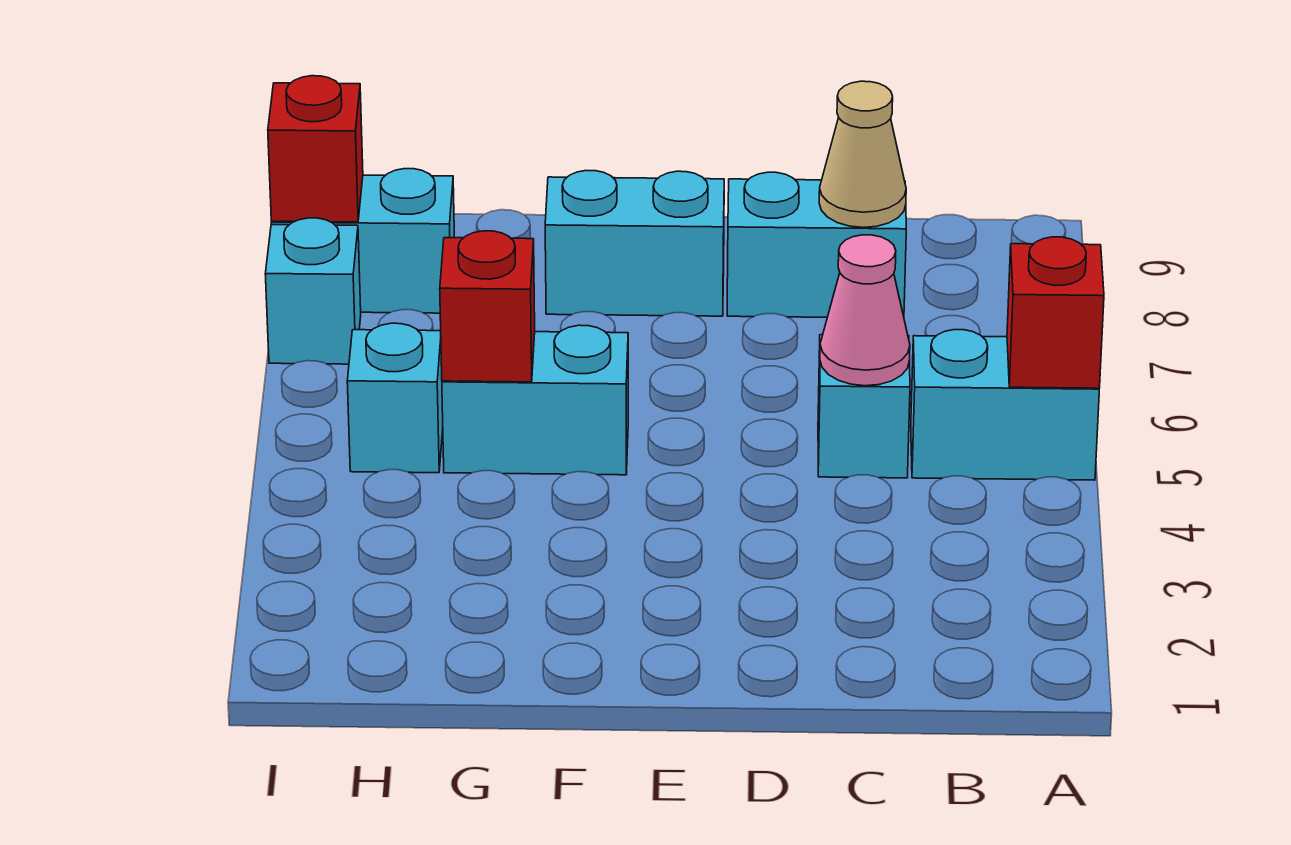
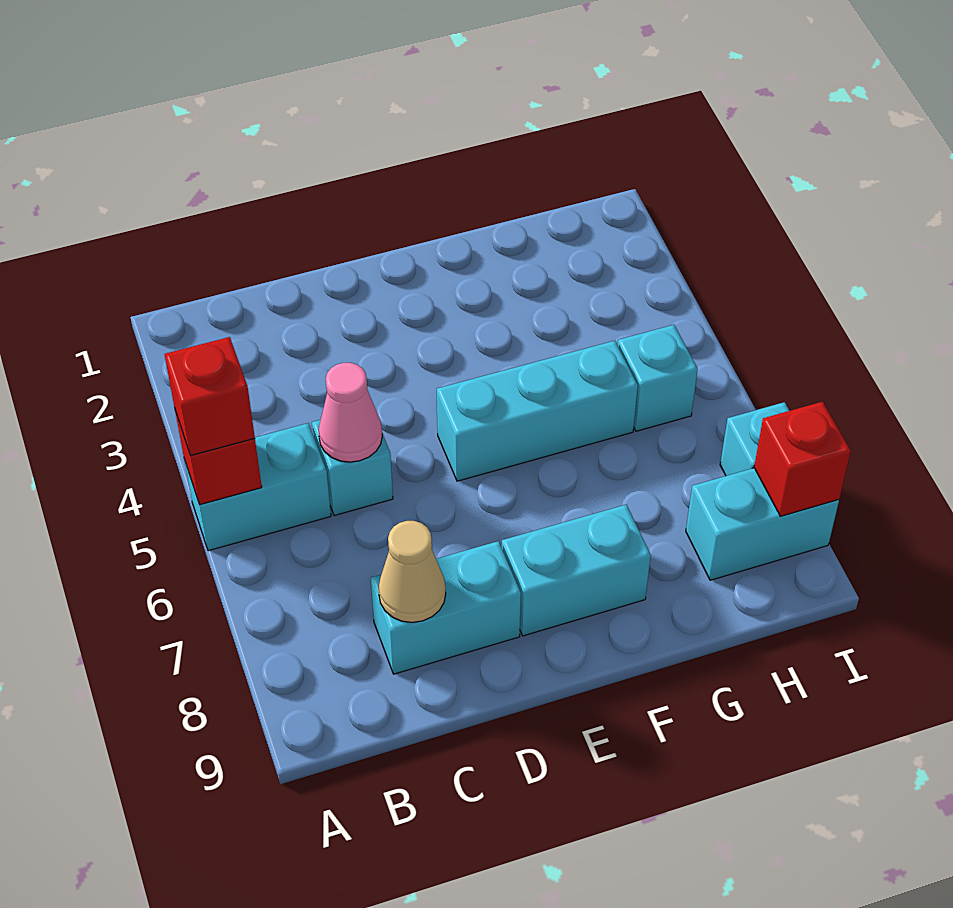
cyan brick F5:G5 level 1 -> cyan brick E5:G5 level 1
red brick G5 level 2 -> red brick A5 level 3

